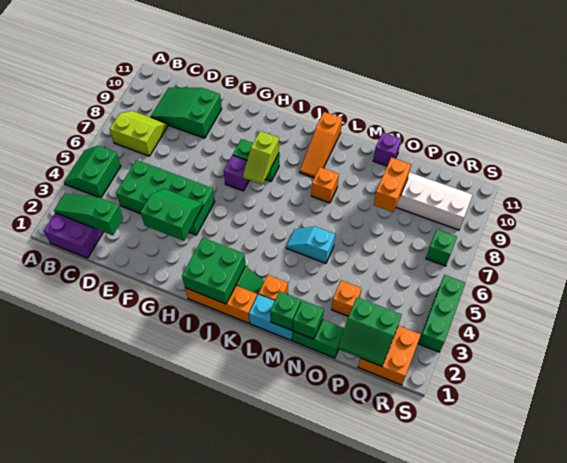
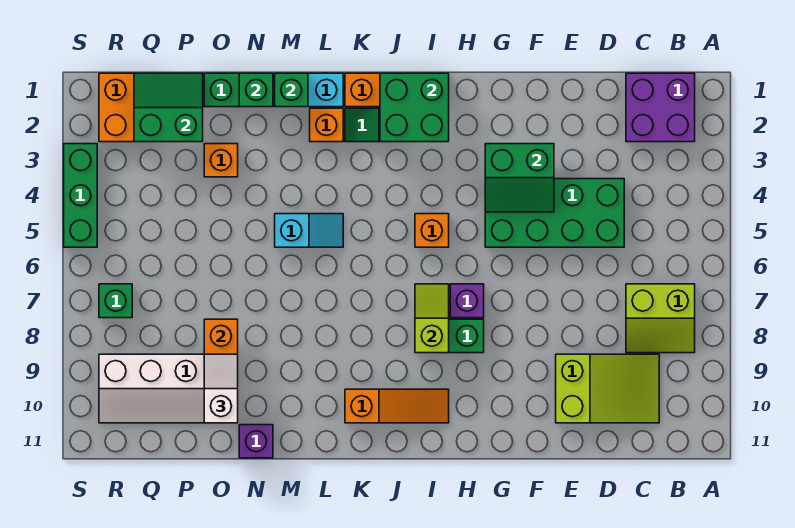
green slope A4:B5 level 1 top B -> none
green slope B2:D2 level 2 top D -> none
green slope C9:E10 level 1 top E -> lime slope C9:E10 level 1 top E
orange slope K9:K11 level 1 top 11 -> orange slope I10:K10 level 1 top K
orange brick L8 level 1 -> orange brick I5 level 1
none -> white slope O9:O10 level 3 top 10

